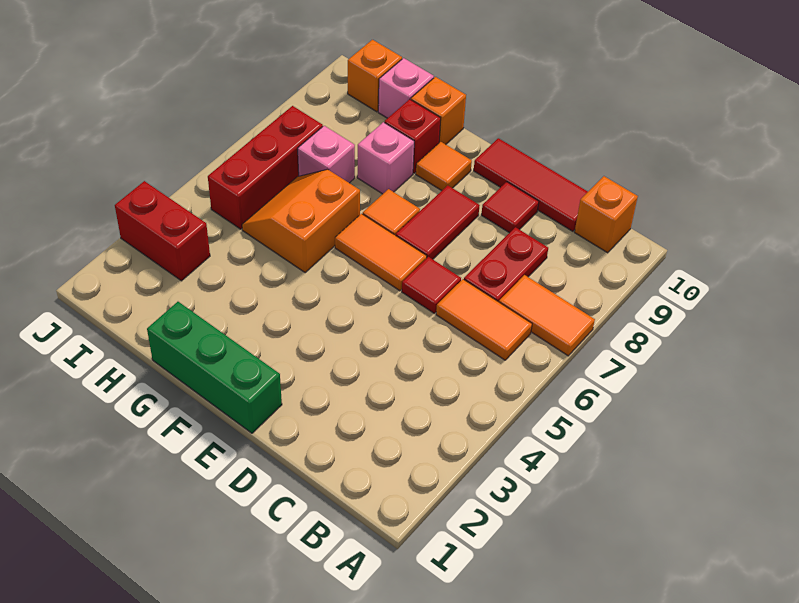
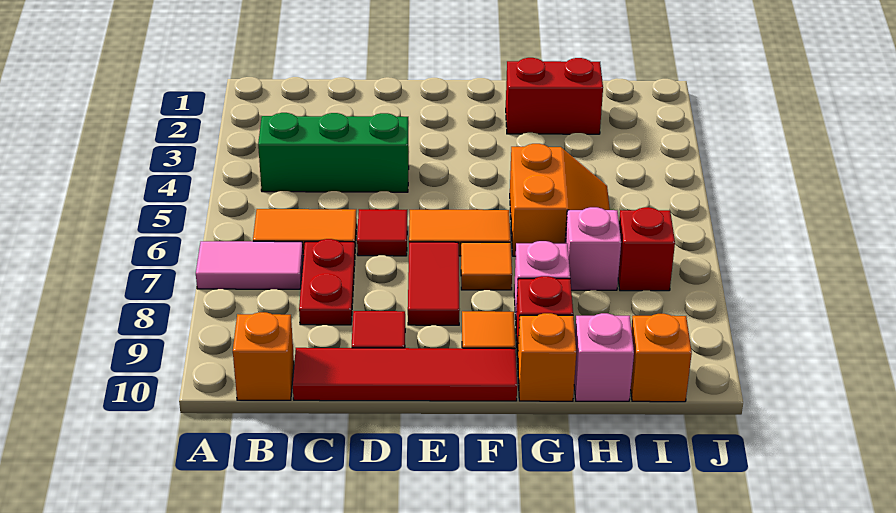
orange tile A7:B7 level 1 -> pink tile A7:B7 level 1
red tile C10:E10 level 1 -> red tile C10:F10 level 1
green brick E1:G1 level 1 -> green brick B4:D4 level 1
red brick I3:J3 level 1 -> red brick G2:H2 level 1
red brick I5:I7 level 1 -> red brick I7 level 1

